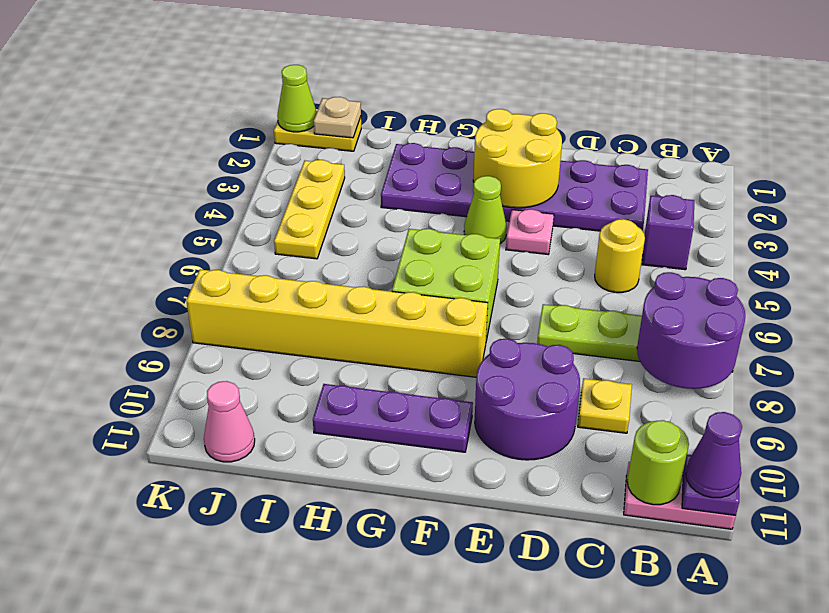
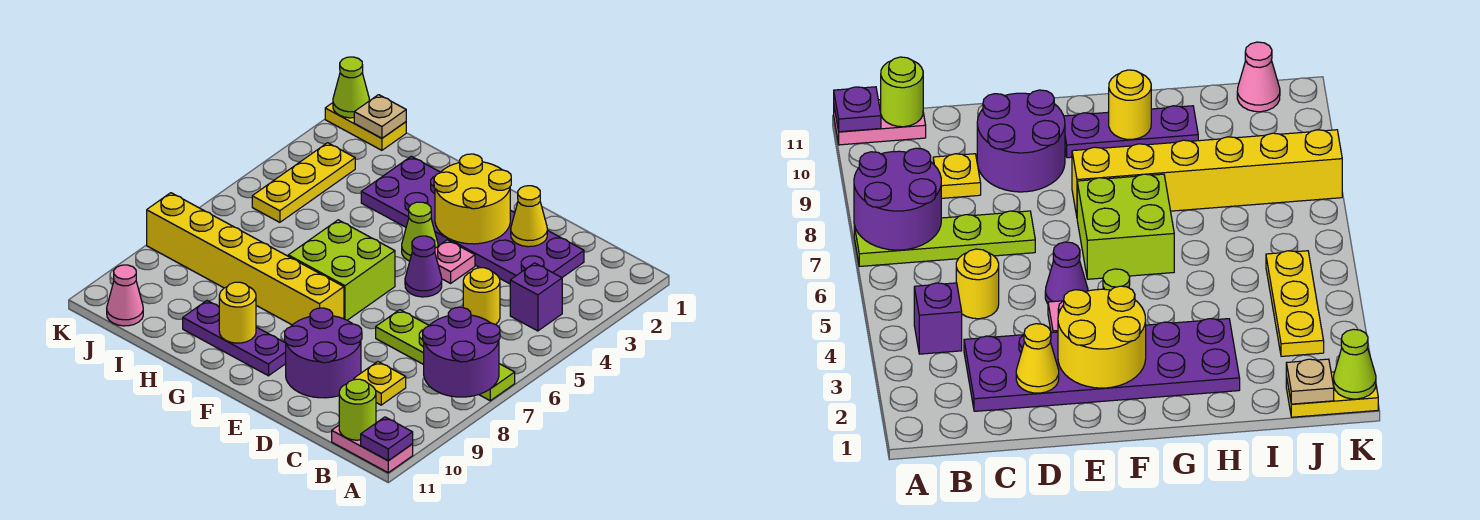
purple cone A11 level 3 -> purple cone E5 level 1
none -> yellow cone D2 level 2
none -> yellow round brick G10 level 2

